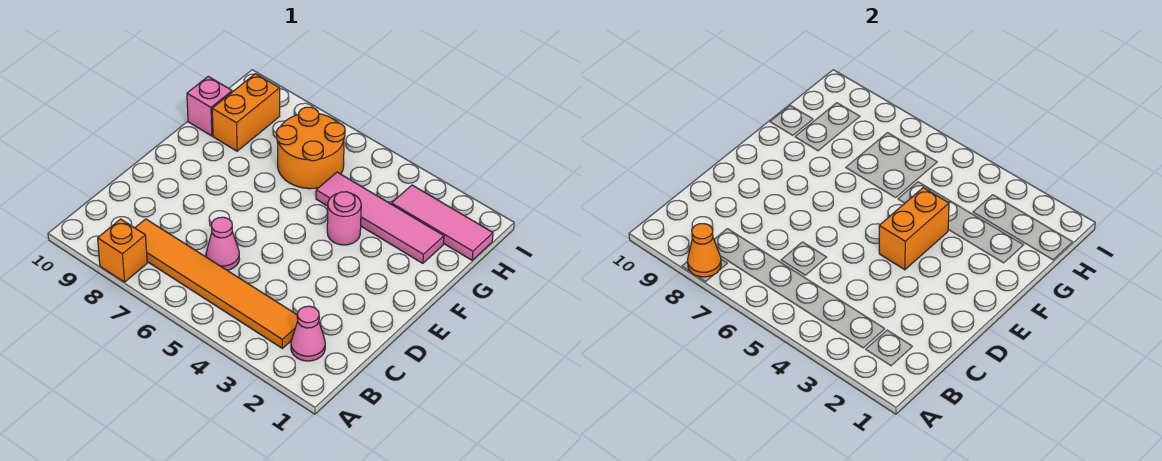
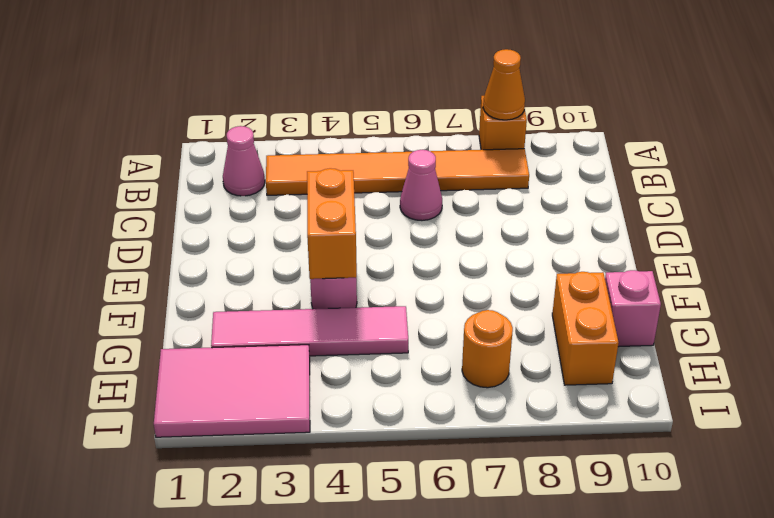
orange round brick G6:H7 level 1 -> orange round brick H7 level 1
pink tile H1:H3 level 1 -> pink tile H1:I3 level 1

